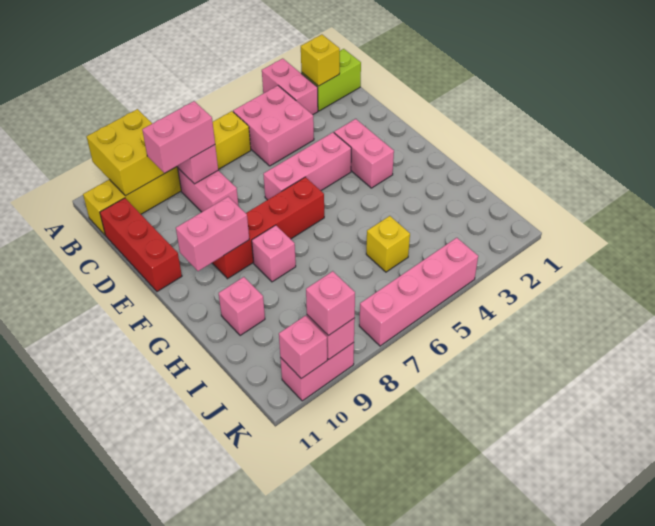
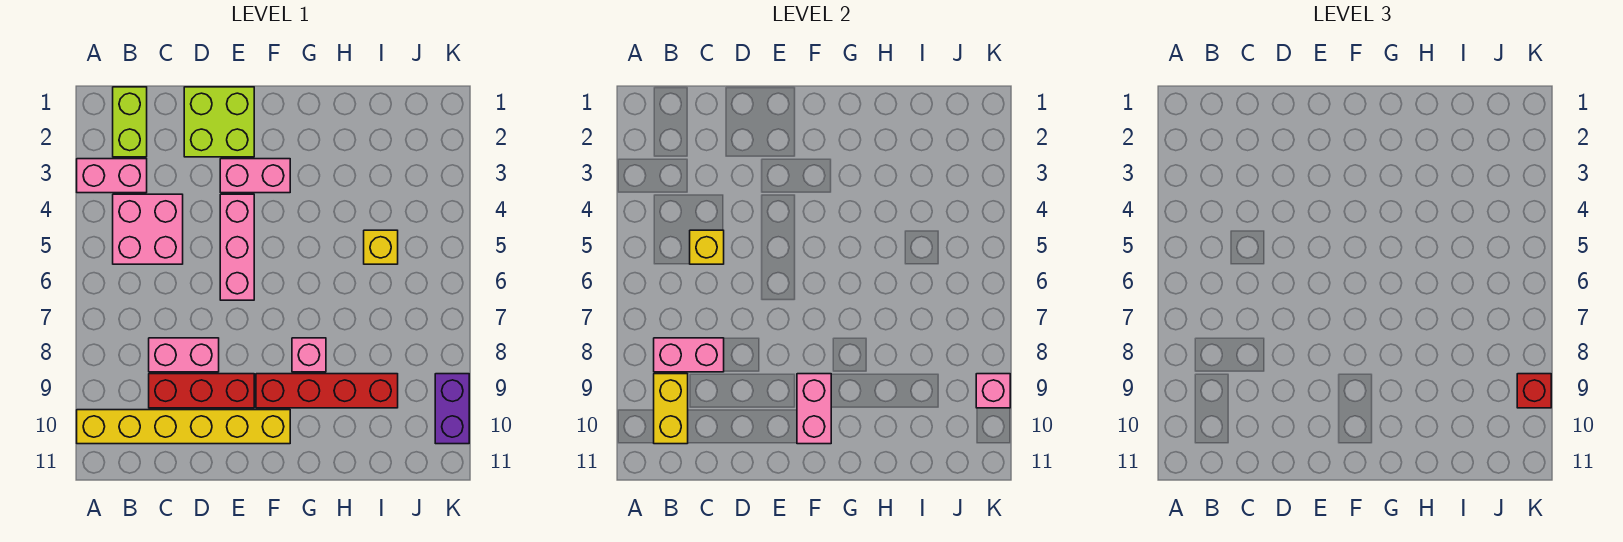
yellow brick A9:B10 level 2 -> yellow brick B9:B10 level 2
yellow brick B2 level 2 -> yellow brick C5 level 2
yellow brick B6:B11 level 1 -> yellow brick A10:F10 level 1
pink brick C8:C9 level 3 -> none
red brick C11:E11 level 1 -> red brick C9:E9 level 1
none -> lime brick D1:E2 level 1
red brick F6:F9 level 1 -> red brick F9:I9 level 1
pink brick H10 level 1 -> none
pink brick K4:K7 level 1 -> none
pink brick K9:K10 level 1 -> purple brick K9:K10 level 1
pink brick K9 level 3 -> red brick K9 level 3
pink brick K10 level 2 -> none

